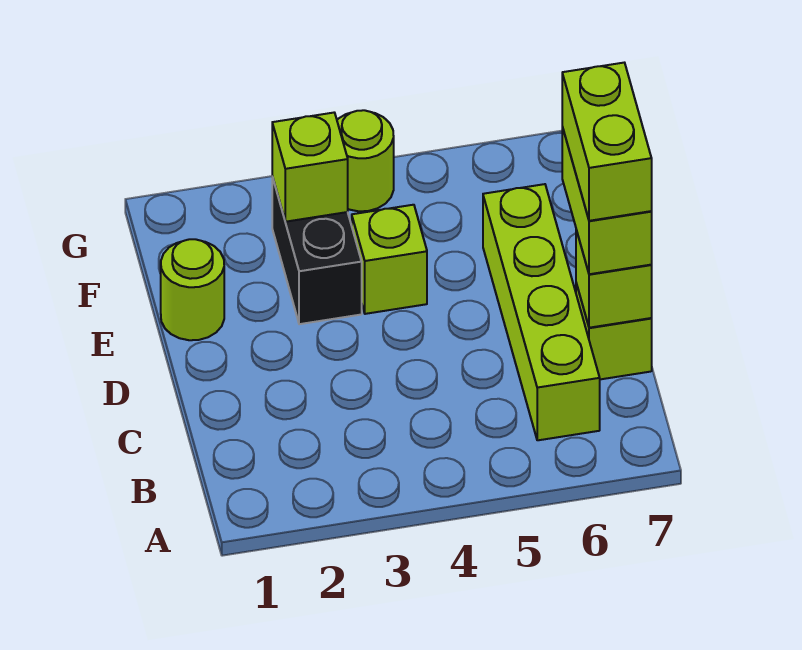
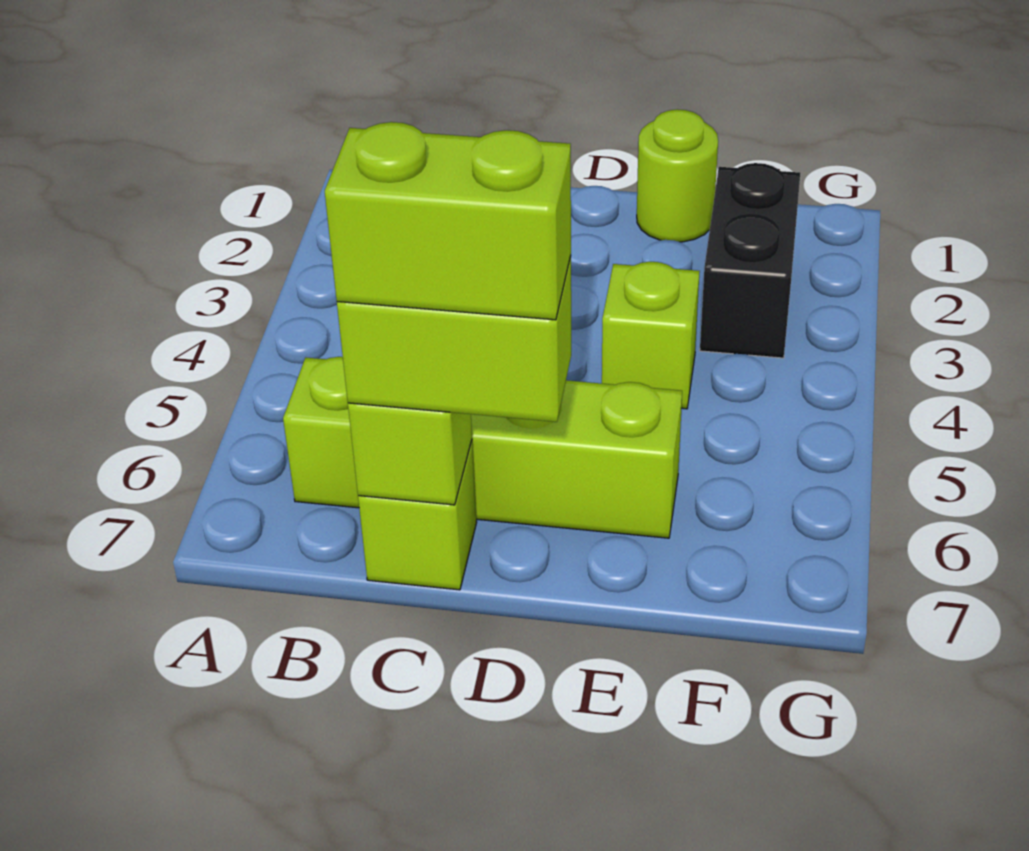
black brick E3:F3 level 1 -> black brick F2:F3 level 1
lime brick F3 level 2 -> none
lime round brick G4 level 1 -> none

